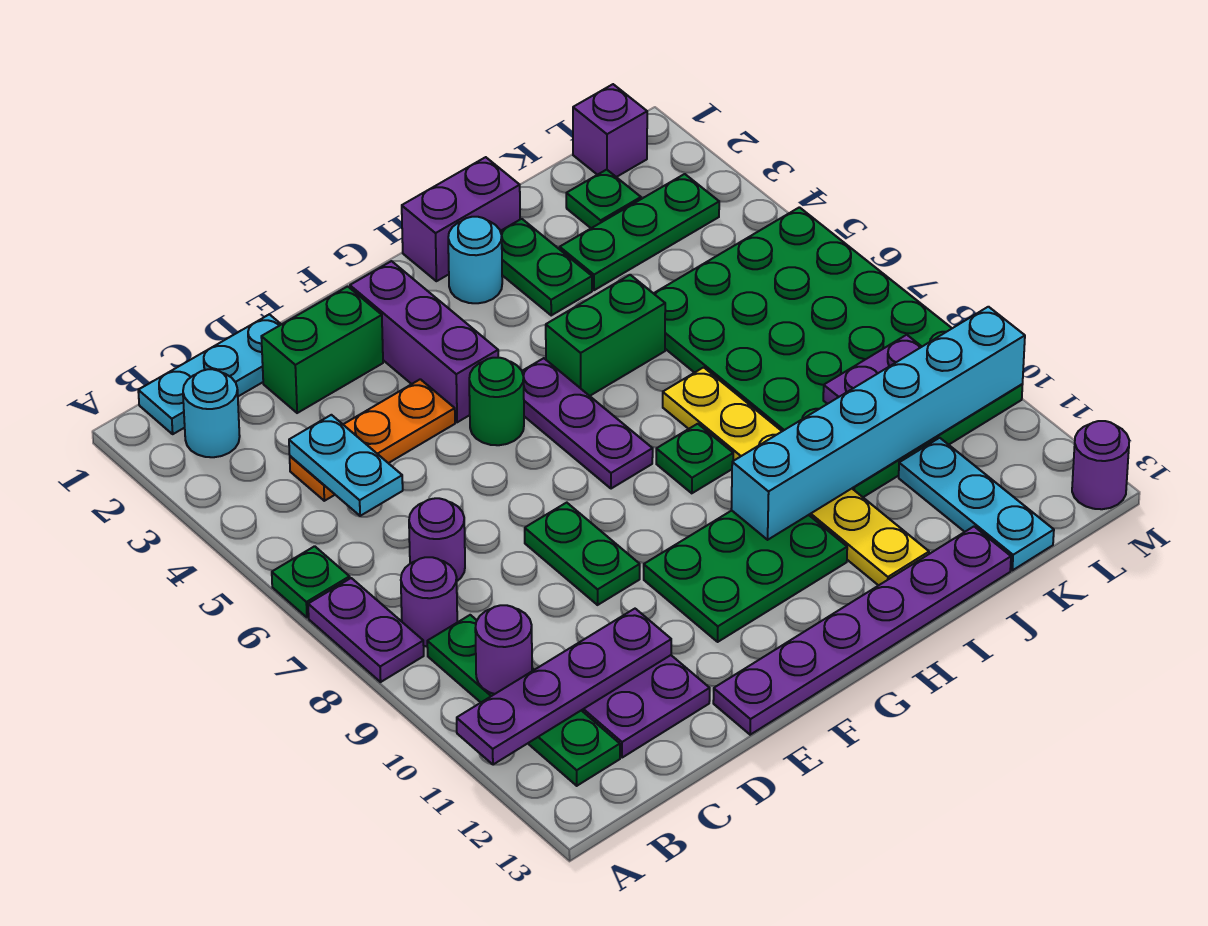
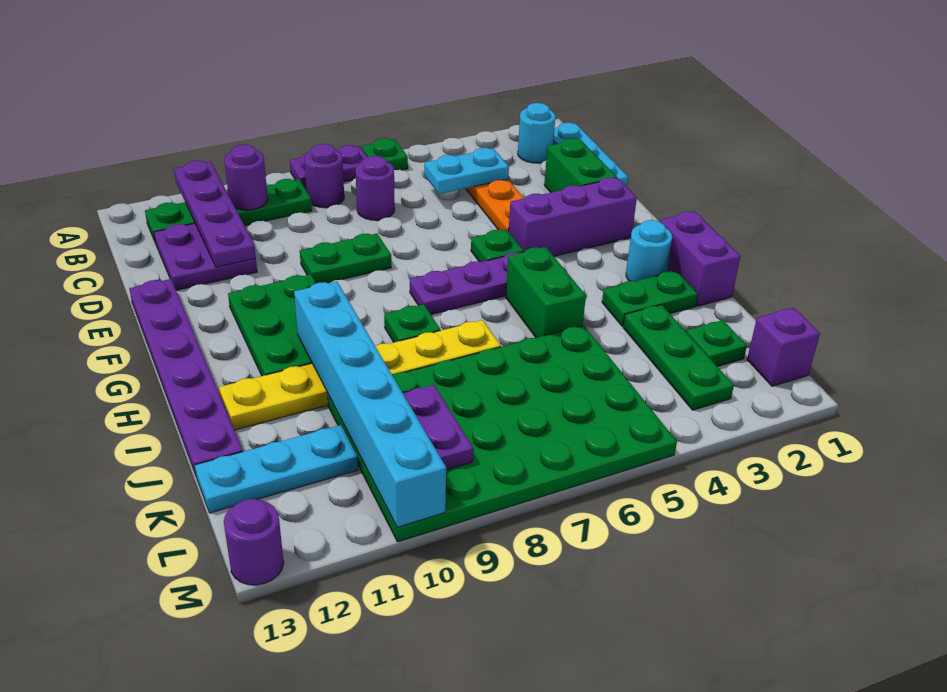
green round brick F5 level 1 -> green plate F5 level 1

